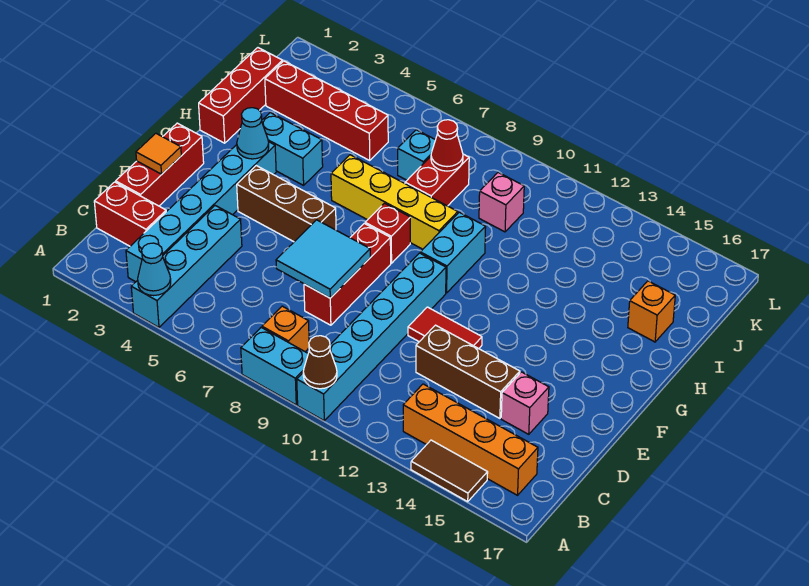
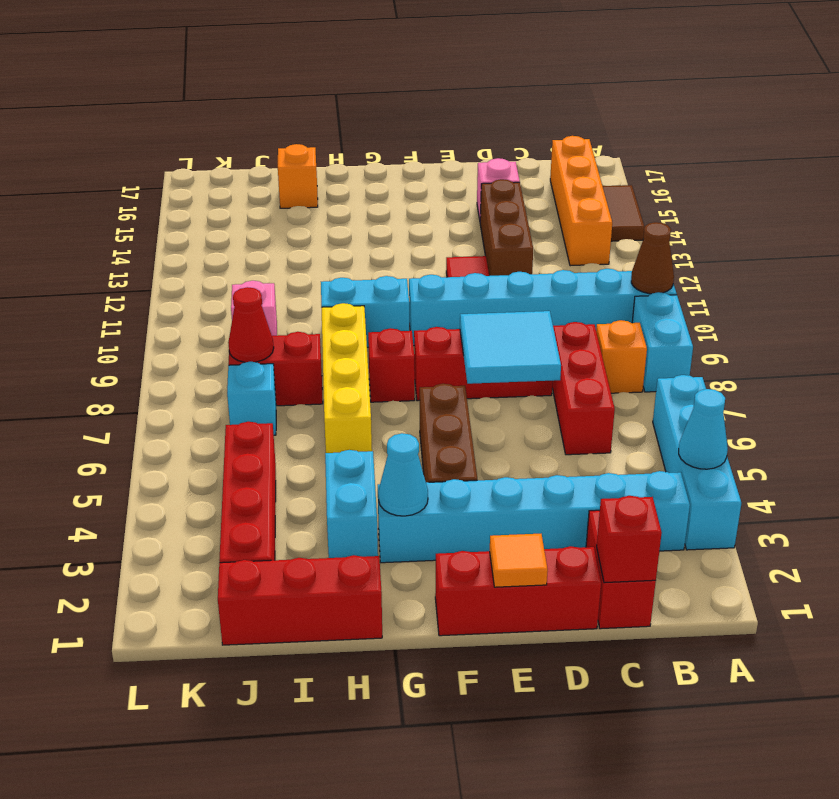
cyan brick A4:D4 level 1 -> cyan brick A3:A6 level 1
none -> red brick C1 level 2
none -> red brick C6:C8 level 1

